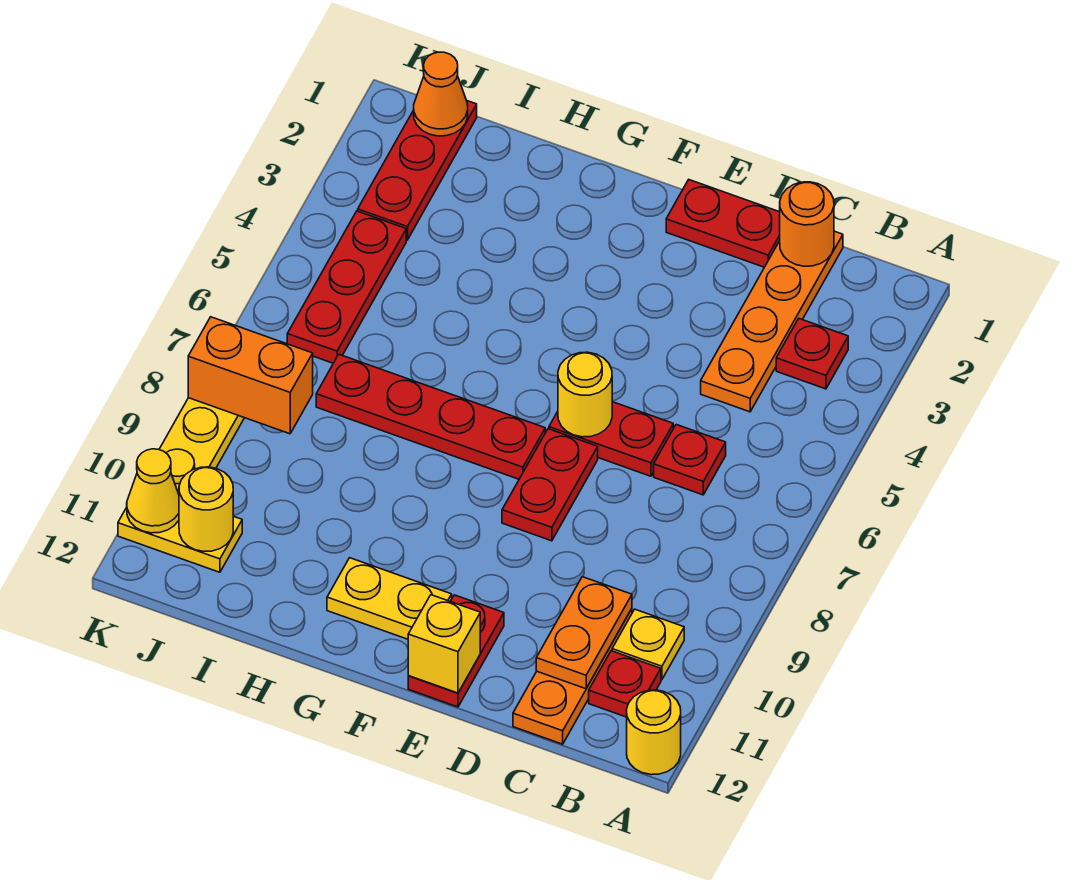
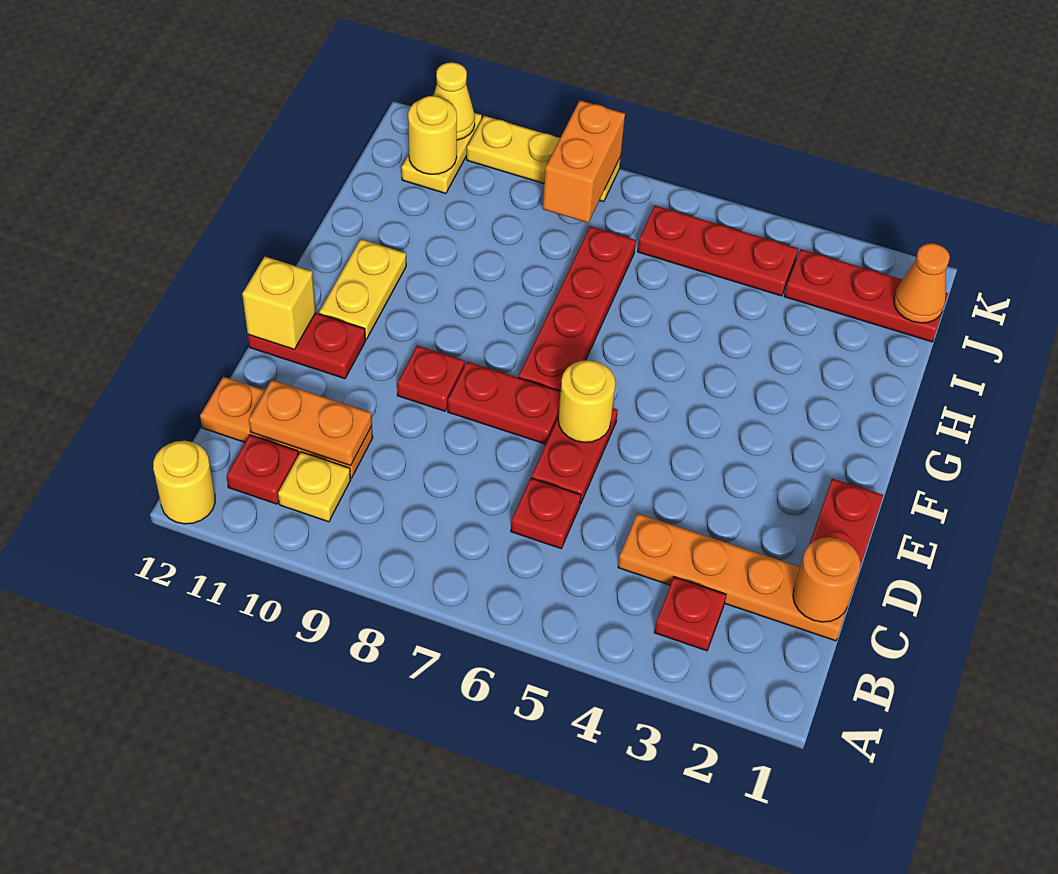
none -> red plate E9 level 1

